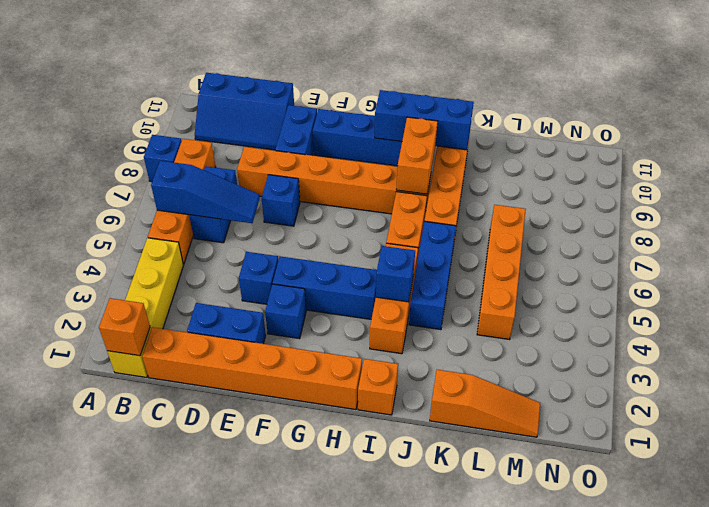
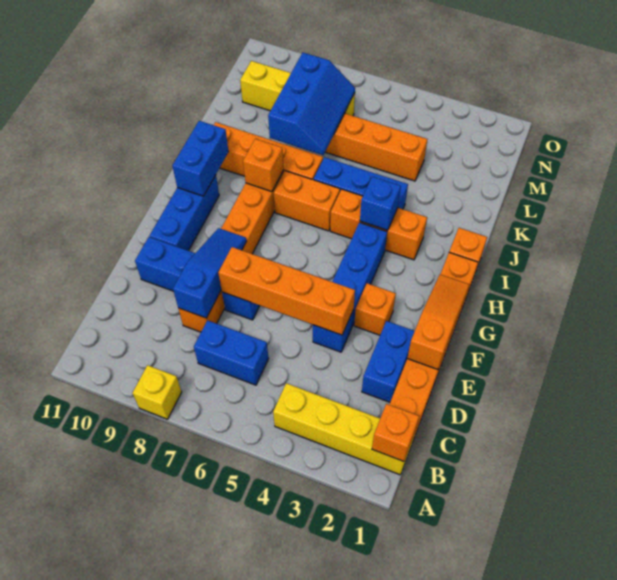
blue brick A8 level 1 -> yellow brick A8 level 1
orange brick B5:B8 level 1 -> orange brick E4:E7 level 2
blue slope B6:D6 level 2 top B -> blue slope D8:F8 level 2 top D
blue slope B10:D11 level 1 top 11 -> blue slope K7:M8 level 2 top 8
blue brick F3 level 1 -> orange brick F3 level 1
blue brick H10:J10 level 2 -> blue brick H10:I10 level 2
orange brick I8:I9 level 2 -> orange brick I8 level 2
orange slope K1:M1 level 1 top K -> orange slope E1:G1 level 2 top E
none -> yellow brick M7:M10 level 1

